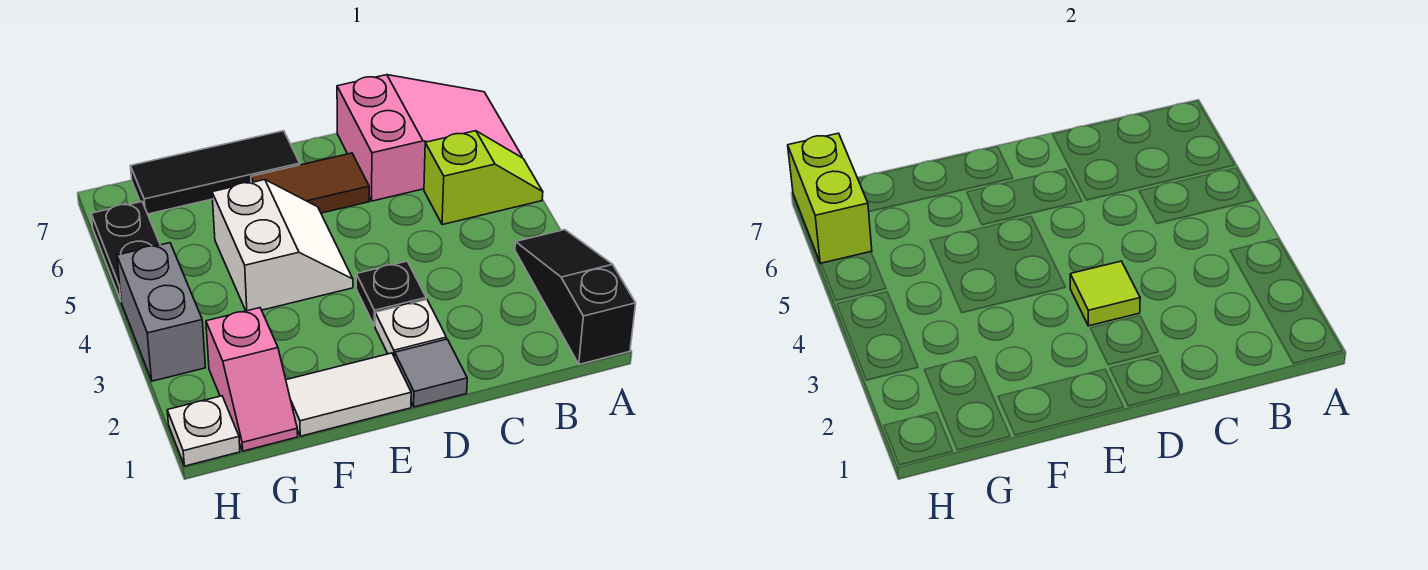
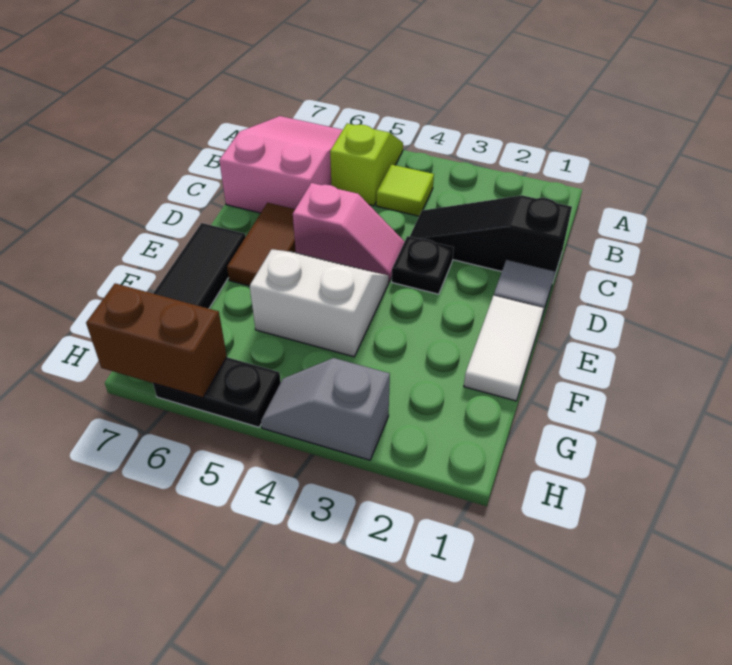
black slope A1:A3 level 1 top 1 -> black slope C1:C3 level 1 top 1
white plate D2 level 1 -> none
lime tile D3 level 2 -> lime tile B4 level 1
pink slope G1:G2 level 1 top 2 -> pink slope D4:D5 level 1 top 5
white plate H1 level 1 -> none
grey brick H3:H4 level 1 -> grey slope H3:H4 level 1 top 3
lime brick H6:H7 level 2 -> brown brick H6:H7 level 2

